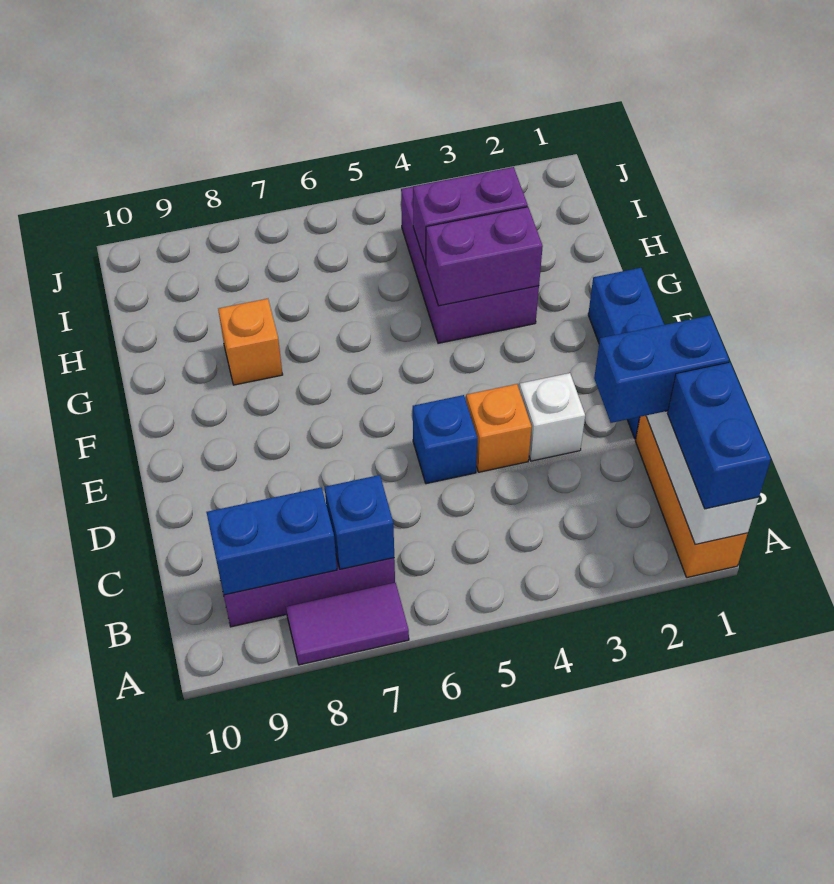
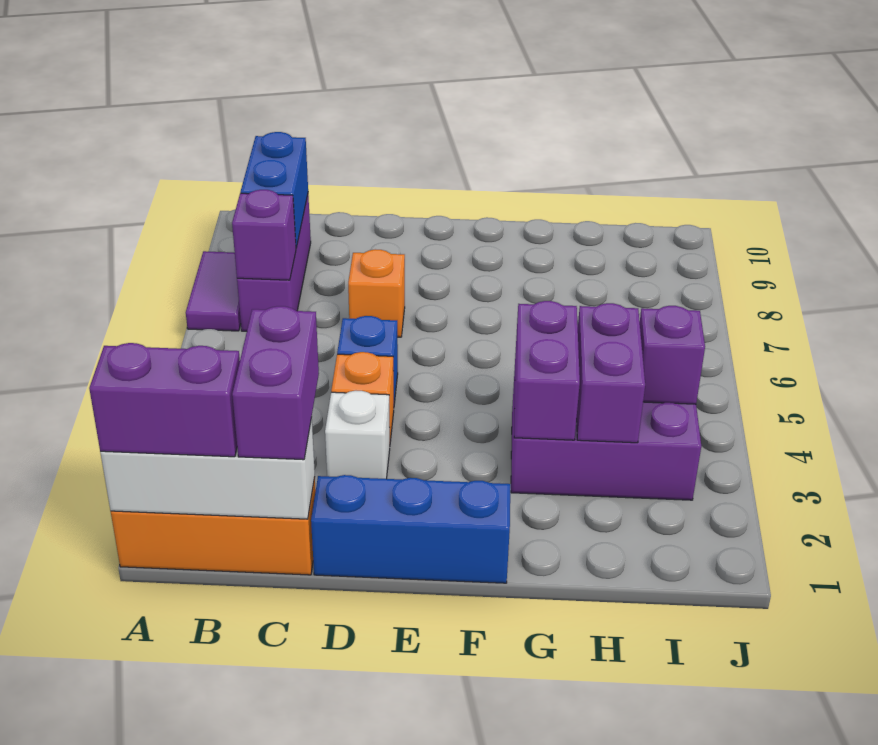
blue brick A1:B1 level 3 -> purple brick A1:B1 level 3
blue brick B7 level 2 -> purple brick B7 level 2
blue brick C1:C2 level 3 -> purple brick C1:C2 level 3
orange brick G8 level 1 -> orange brick D7 level 1
none -> purple brick I4 level 2

